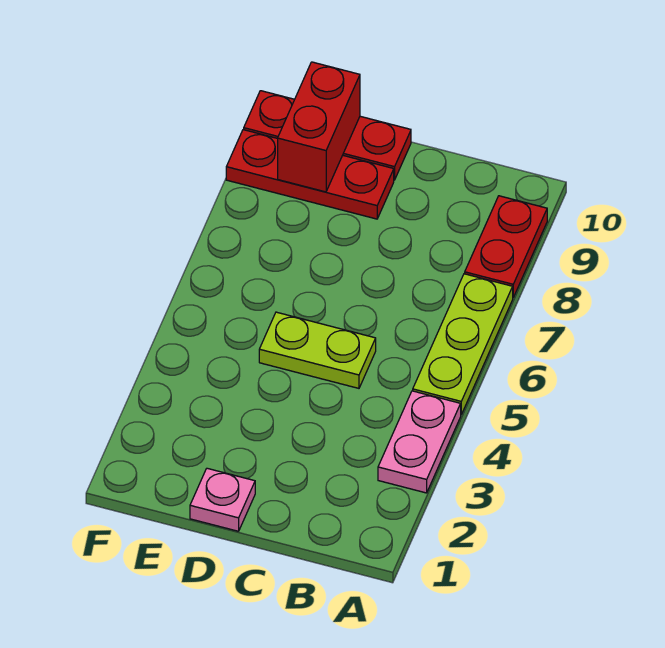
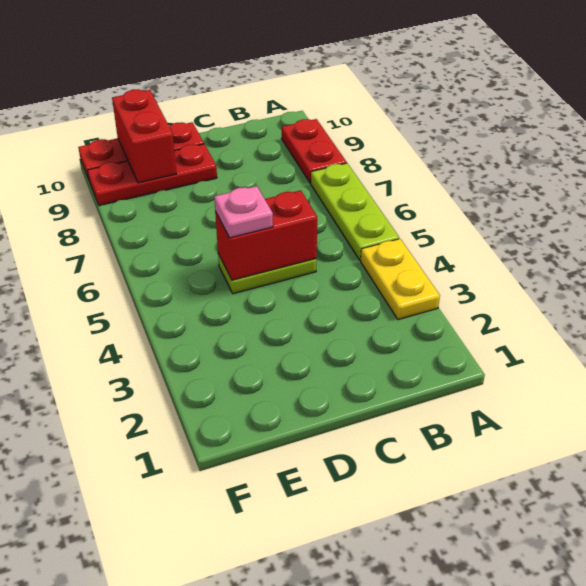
pink plate A3:A4 level 1 -> yellow plate A3:A4 level 1
none -> red brick C5:D5 level 2
pink plate D1 level 1 -> pink plate D5 level 3

